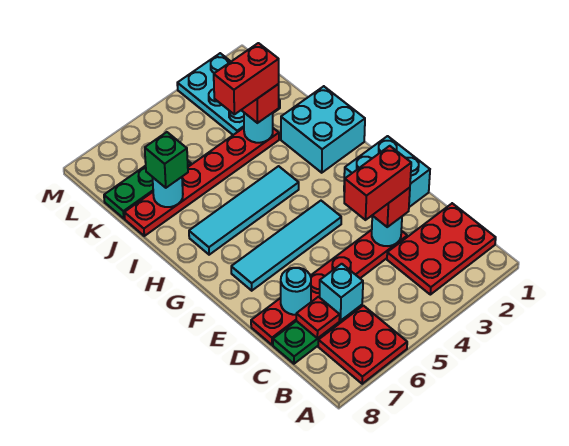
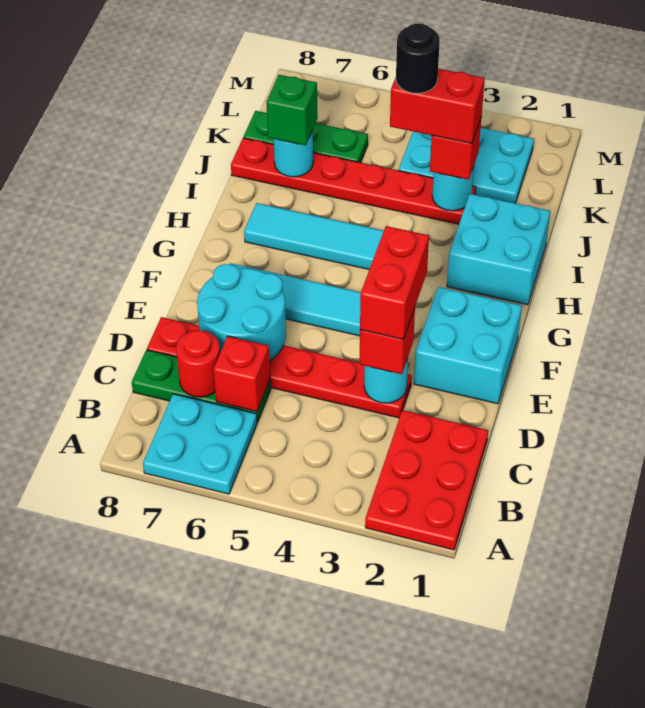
red plate A6:B7 level 1 -> cyan plate A6:B7 level 1
red plate B1:C3 level 1 -> red plate A1:C2 level 1
cyan brick C6 level 2 -> red brick C6 level 2
red plate C7 level 2 -> red round brick C7 level 2
red brick D3:D4 level 4 -> red brick D3:E3 level 4
cyan round brick D7 level 2 -> cyan round brick D6:E7 level 2
none -> black round brick J4 level 5
cyan plate K2:M3 level 1 -> cyan plate K2:L4 level 1

